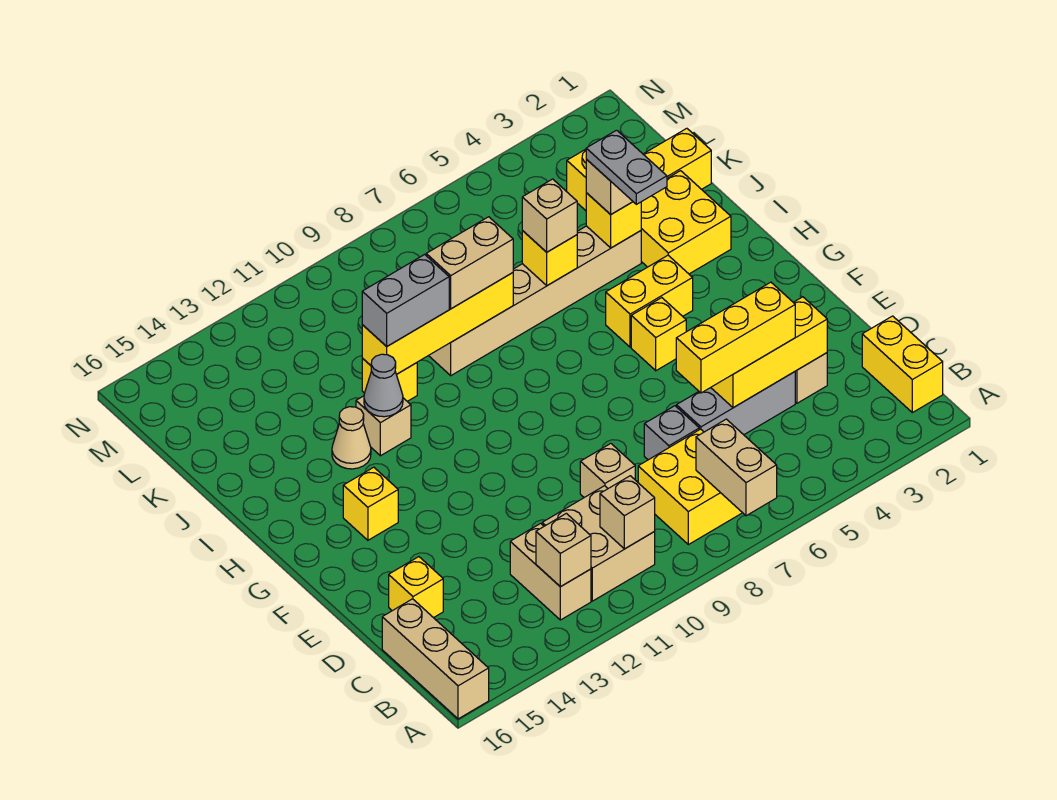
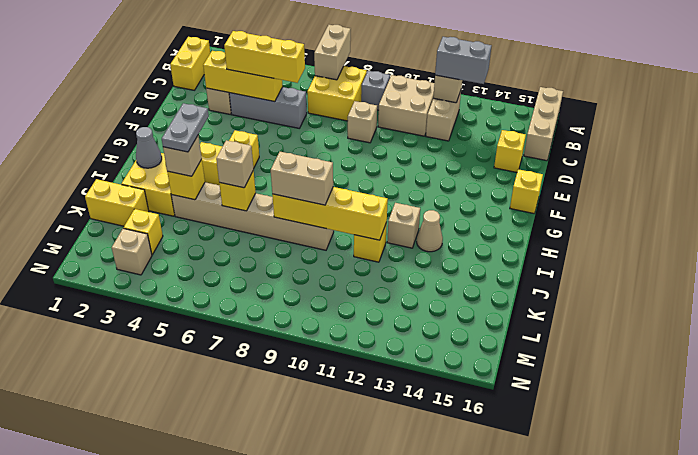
tan brick B10 level 2 -> tan brick M3 level 1
grey brick D7 level 1 -> grey brick B9 level 1
yellow brick G14 level 1 -> yellow brick F16 level 1
grey cone I12 level 2 -> grey cone I2 level 2
grey brick J10:J11 level 3 -> grey brick B12:B13 level 3

